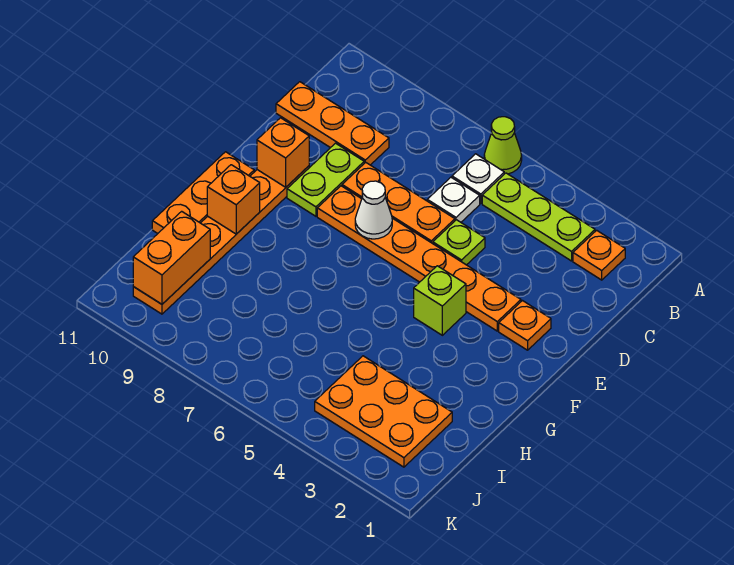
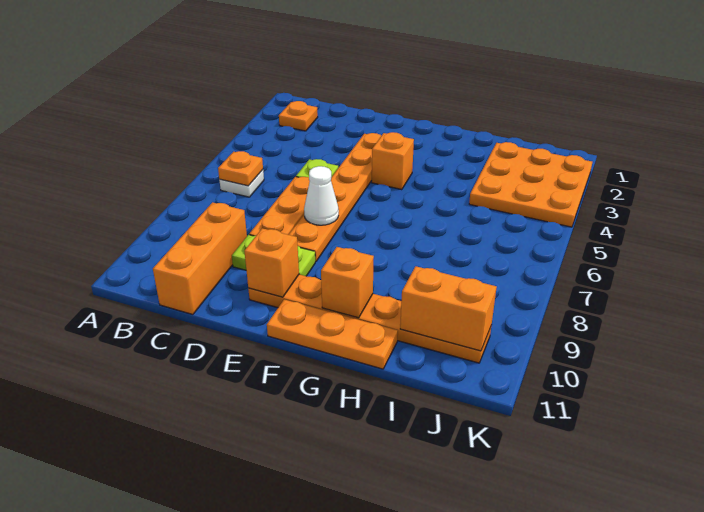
lime cone A6 level 1 -> none
lime plate B3:B5 level 1 -> none
white plate C6 level 1 -> none
orange plate C9:C11 level 1 -> orange brick C9:C11 level 1
orange plate E2 level 1 -> orange plate B6 level 2
lime brick F4 level 1 -> orange brick F4 level 1
orange plate I2:J4 level 1 -> orange plate I2:K4 level 1

